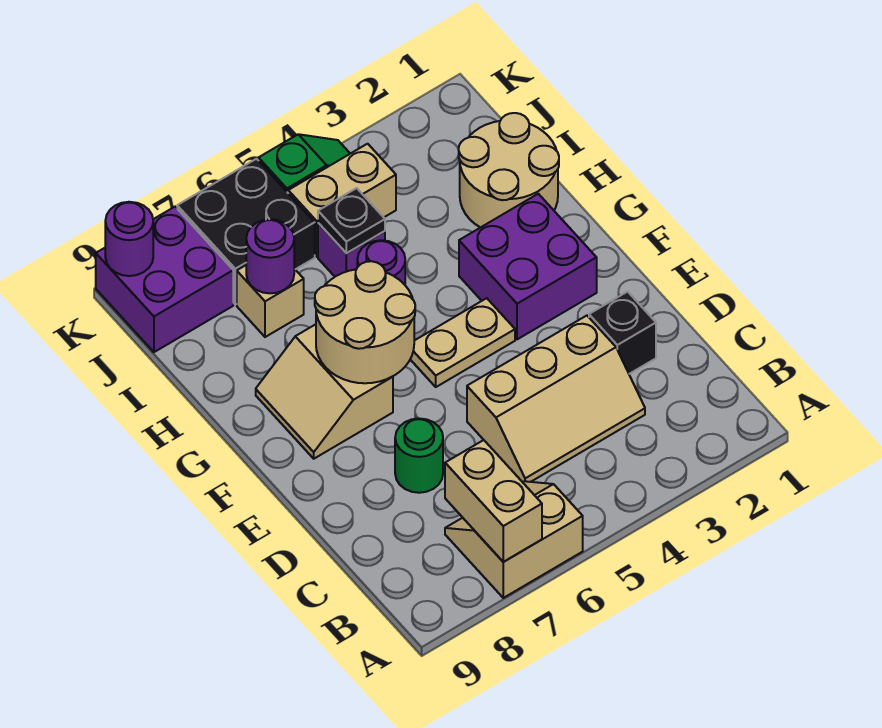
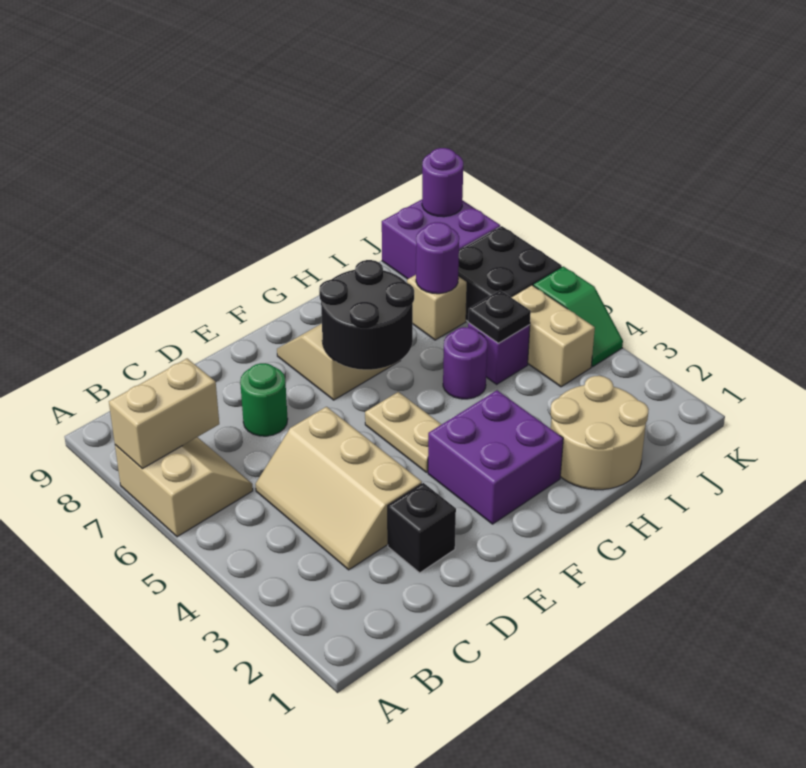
tan round brick F6:G7 level 2 -> black round brick F6:G7 level 2

